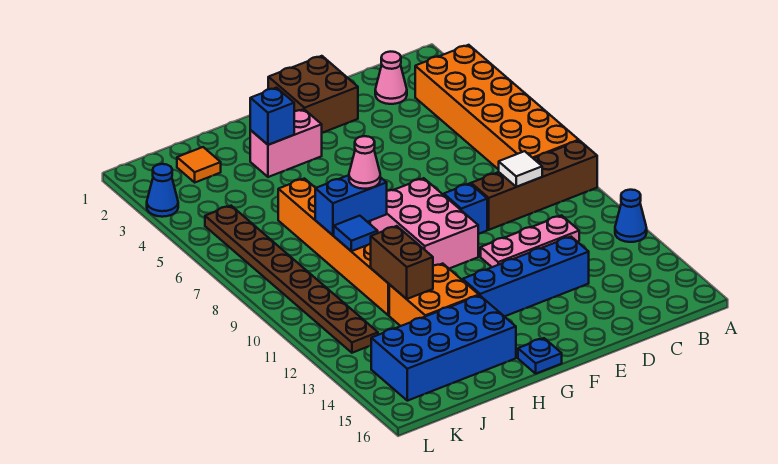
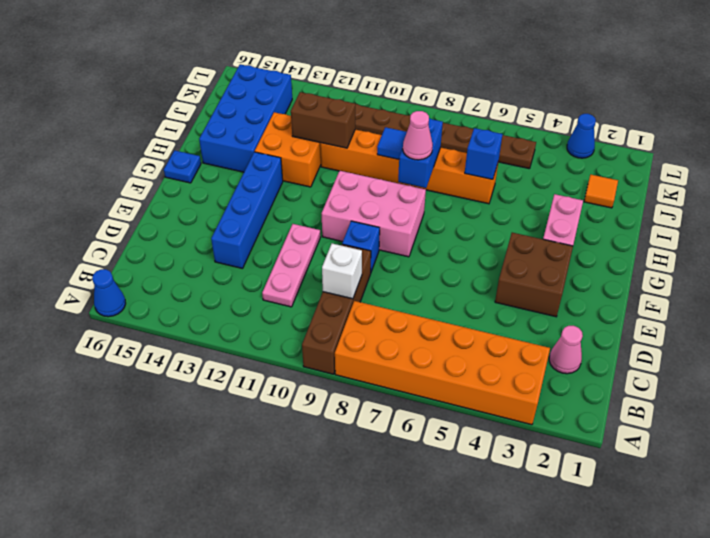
blue cone A12 level 1 -> blue cone A16 level 1
white tile C9 level 2 -> white brick C9 level 2
brown brick E1:F2 level 1 -> brown brick E3:F4 level 1
blue brick H3 level 2 -> blue brick I6 level 2

